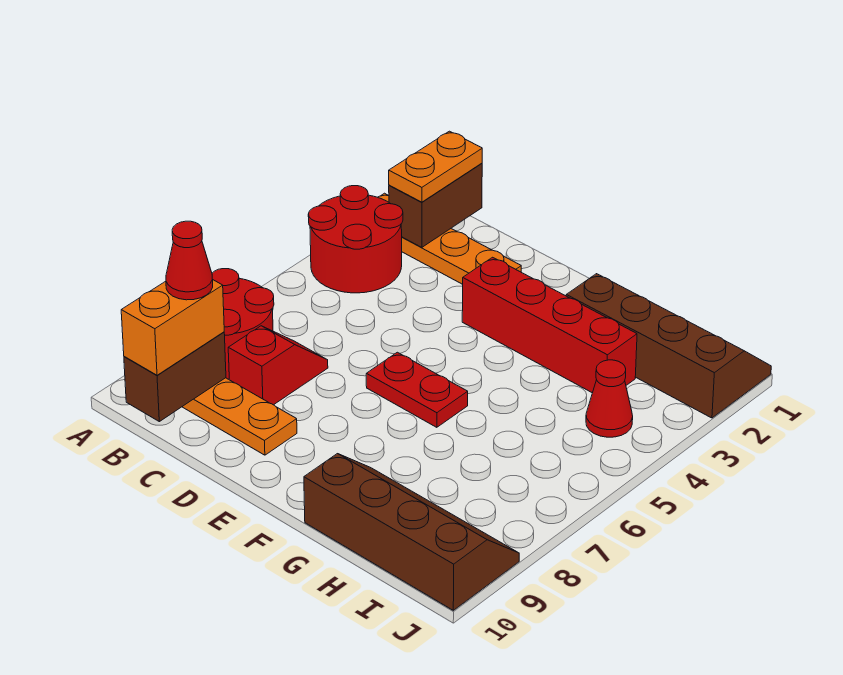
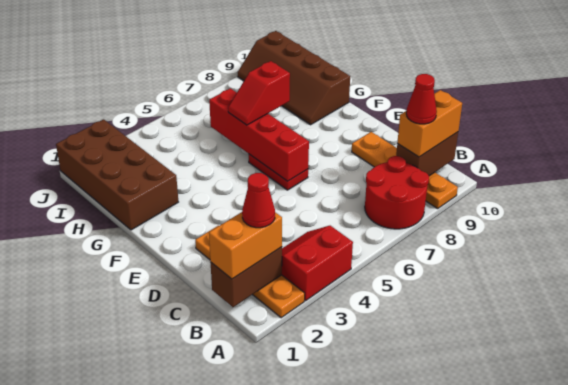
red round brick A3:B4 level 1 -> red slope A3:B4 level 1 top A
orange plate B1:B2 level 3 -> orange brick B1:B2 level 3
red slope C7:C8 level 1 top 8 -> red slope G6:G7 level 3 top 7
red brick E3:H3 level 1 -> red brick E6:H6 level 2
brown slope G1:J2 level 1 top 2 -> brown brick G1:J2 level 1
red cone I4 level 1 -> red cone B2 level 4

